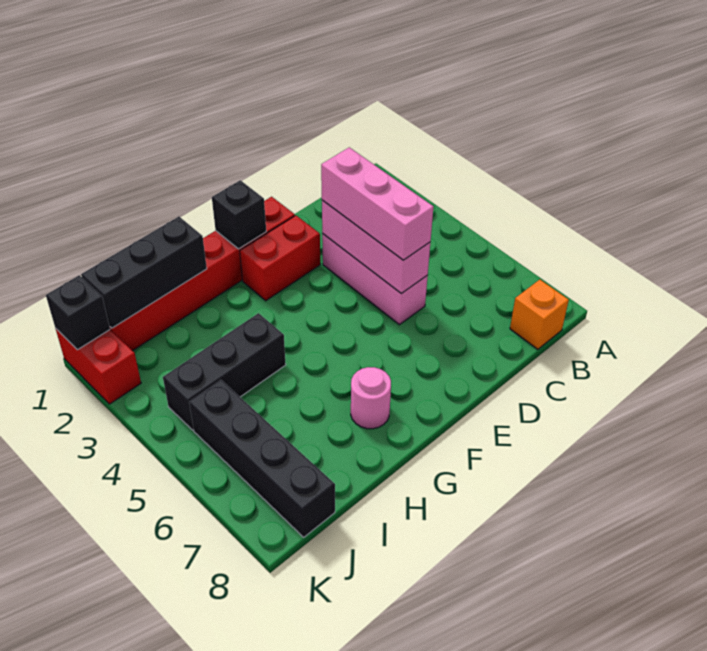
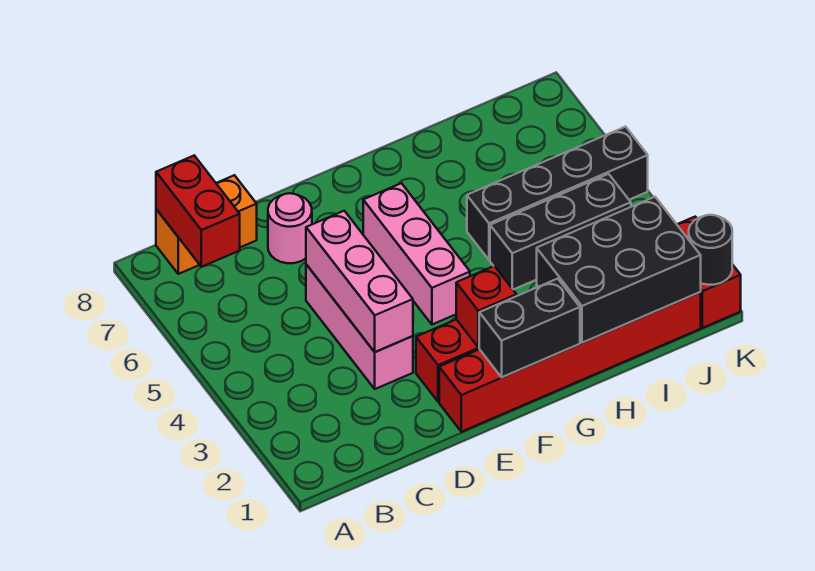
none -> red brick B7:B8 level 2
orange brick B8 level 1 -> orange brick B8:C8 level 1
pink brick D3:D5 level 3 -> pink brick F4:F6 level 1
black brick F1 level 2 -> black brick F1:G1 level 2
none -> red brick F2 level 2
pink round brick G7 level 1 -> pink round brick D7 level 1
black brick H1:J1 level 2 -> black brick H1:J2 level 2
black brick J5:J8 level 1 -> black brick H5:K5 level 1
black brick K1 level 2 -> black round brick K1 level 2

